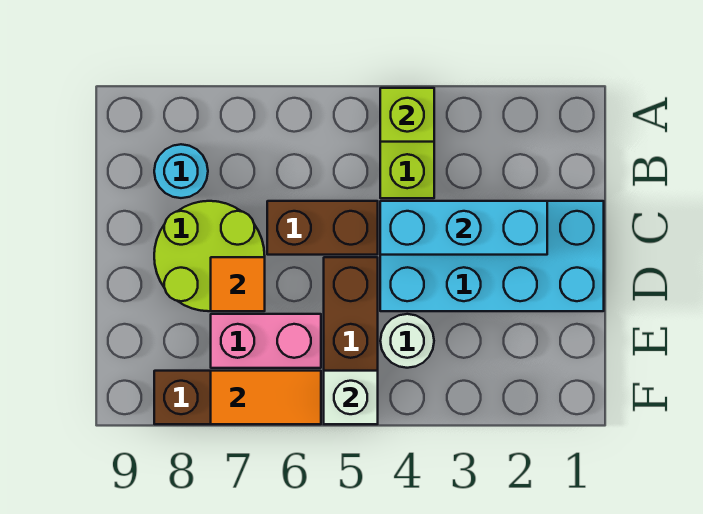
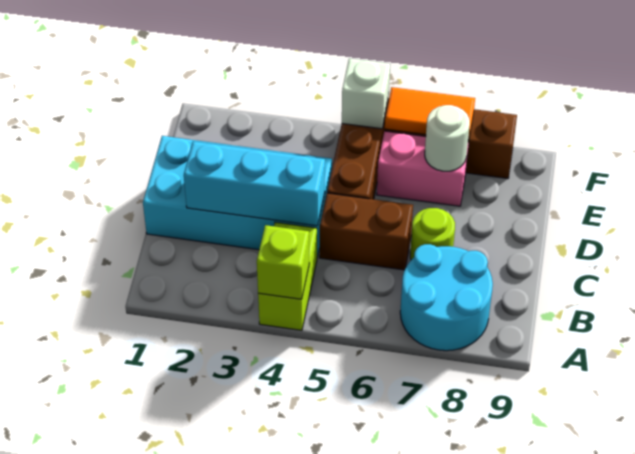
cyan round brick B8 level 1 -> cyan round brick A7:B8 level 1
lime round brick C7:D8 level 1 -> lime round brick C7 level 1
orange tile D7 level 2 -> none
white round brick E4 level 1 -> white round brick E7 level 2

